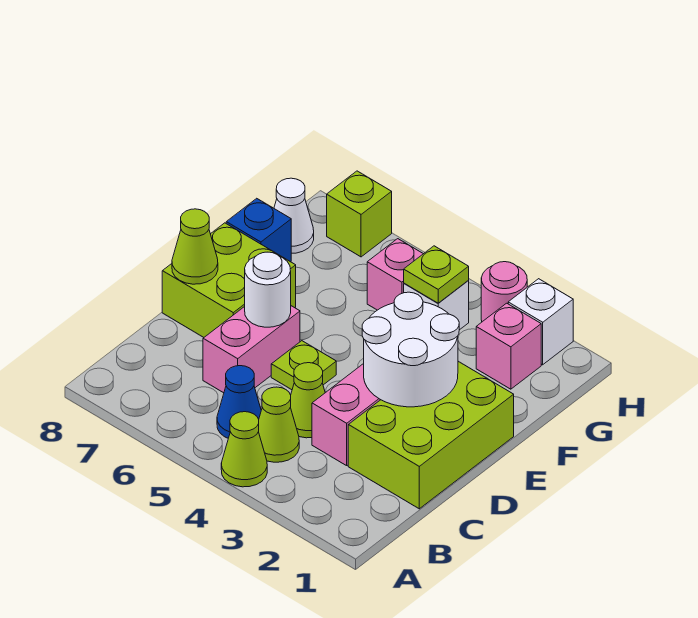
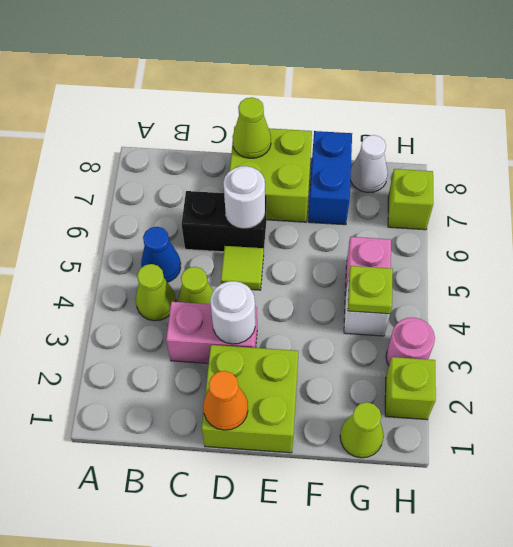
lime cone A4 level 1 -> lime cone G1 level 1
lime brick C1:E2 level 1 -> lime brick D1:E2 level 1
pink brick C6:D6 level 1 -> black brick C6:D6 level 1
none -> orange cone D1 level 2
white round brick D2:E3 level 2 -> white round brick D3 level 2
lime plate D5 level 1 -> lime tile D5 level 1
blue brick F8 level 1 -> blue brick F7:F8 level 1
pink brick G2 level 1 -> none
white brick H2 level 1 -> lime brick H2 level 1

